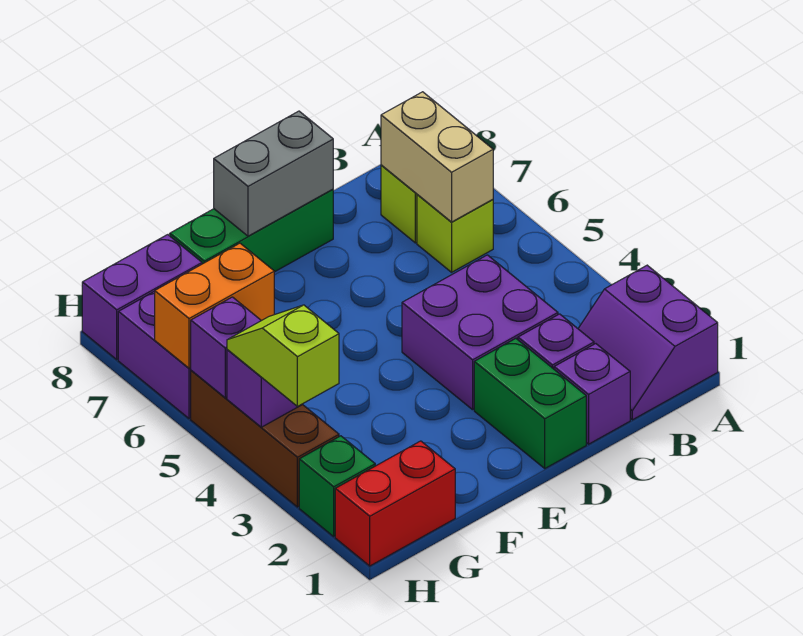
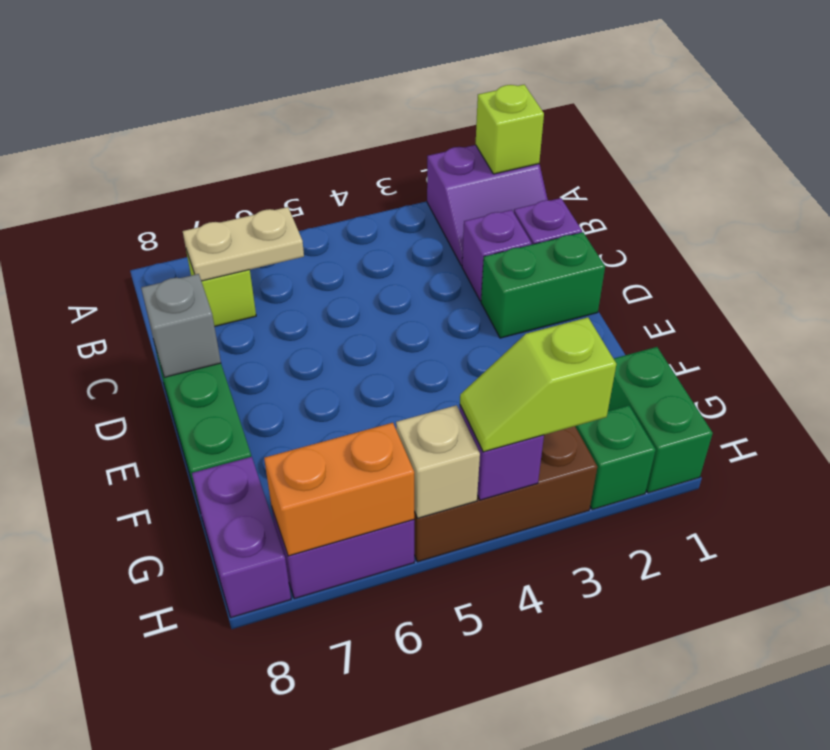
lime brick B6 level 1 -> lime brick A1 level 2
tan brick B6:B7 level 2 -> tan plate B6:B7 level 2
purple brick C3:D4 level 1 -> none
grey brick D8:E8 level 2 -> grey brick D8 level 2
red brick G1:H1 level 1 -> green brick G1:H1 level 1
orange brick G6:H6 level 2 -> orange brick H6:H7 level 2
purple brick H5 level 2 -> tan brick H5 level 2

